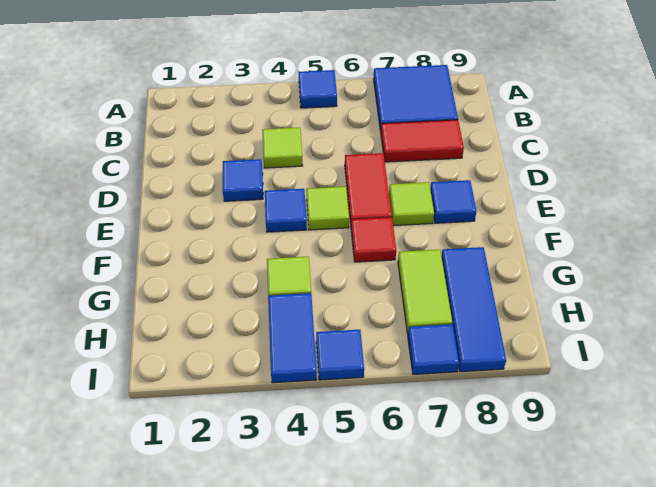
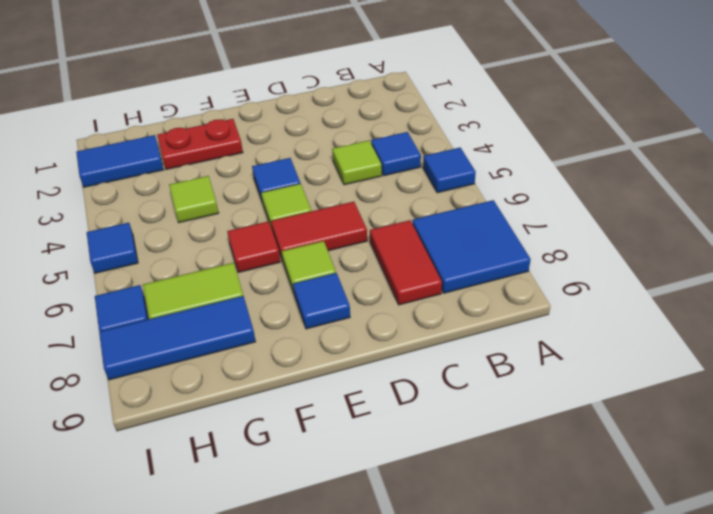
blue tile D3 level 1 -> blue tile B4 level 1
none -> red plate F2:G2 level 1
blue tile H4:I4 level 1 -> blue tile H2:I2 level 1

